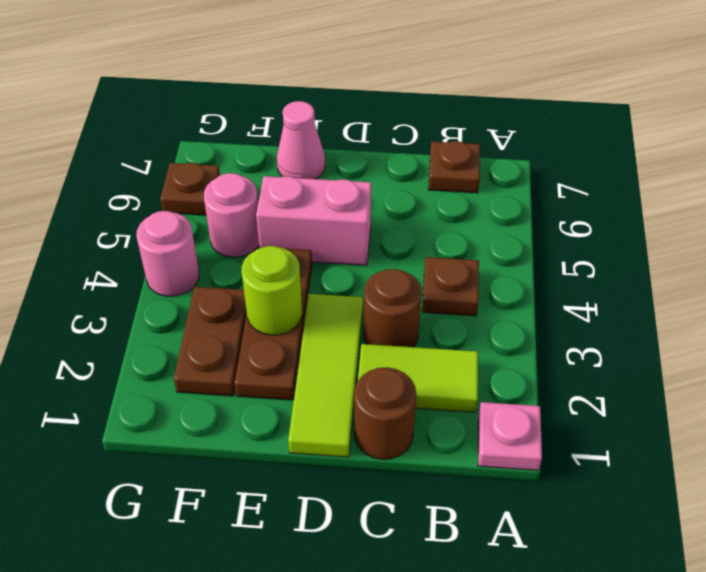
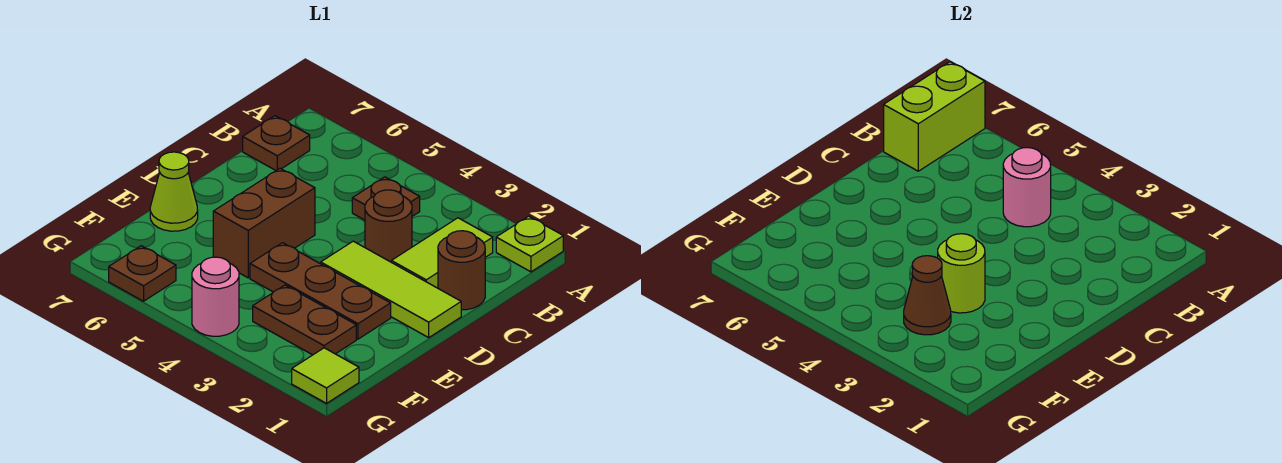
pink plate A1 level 1 -> lime plate A1 level 1
none -> lime brick A7:B7 level 2
pink brick D5:E5 level 1 -> brown brick D5:E5 level 1
pink cone E7 level 1 -> lime cone E7 level 1
none -> brown cone F3 level 2
pink round brick F5 level 1 -> pink round brick B4 level 2
none -> lime tile G1 level 1

